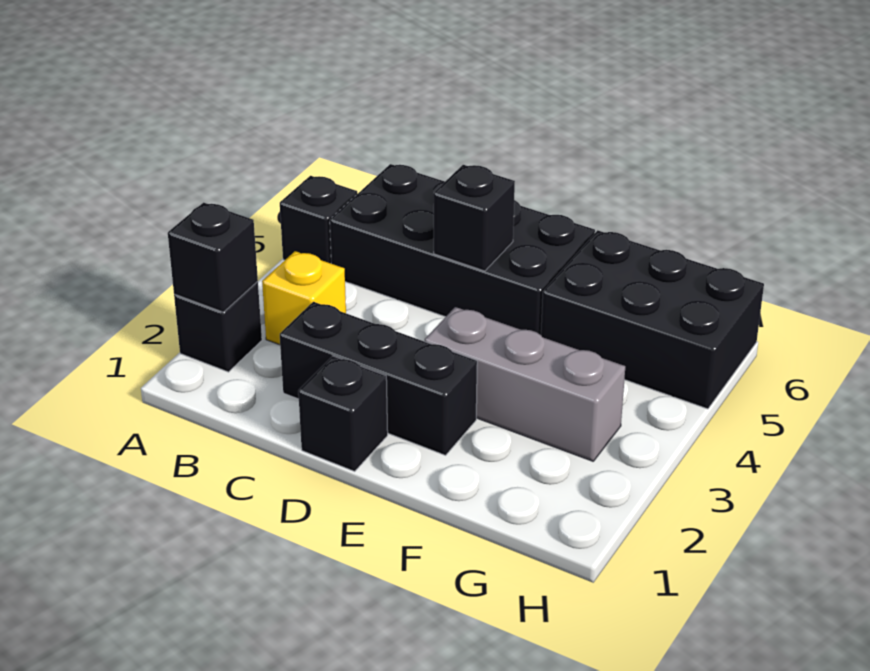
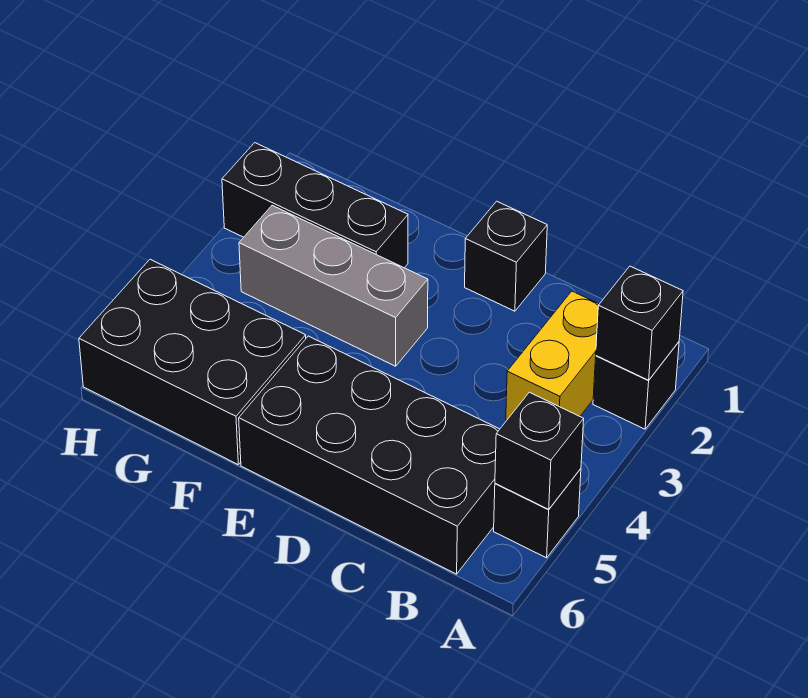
yellow brick B3 level 1 -> yellow brick B2:B3 level 1
black brick C2:E2 level 1 -> black brick F2:H2 level 1
black brick D5 level 2 -> black brick A5 level 2

